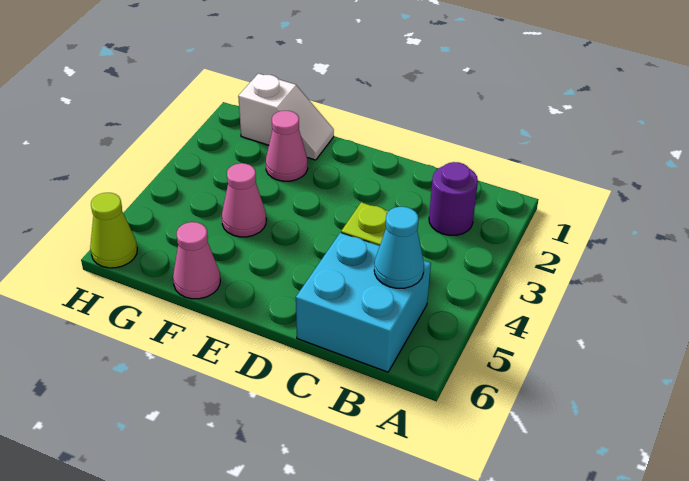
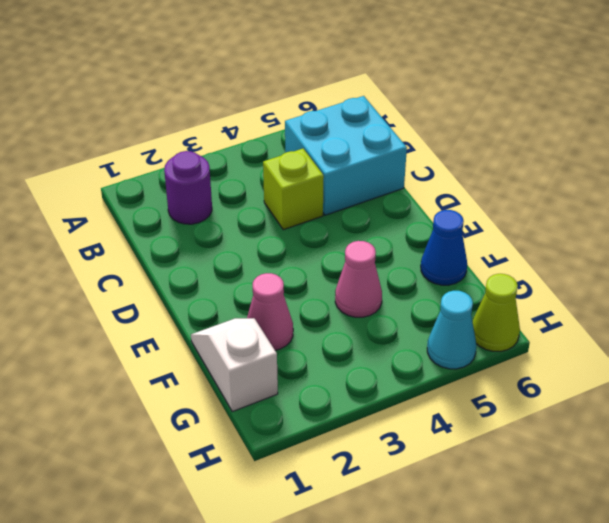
cyan cone B5 level 2 -> cyan cone H5 level 1
pink cone F6 level 1 -> blue cone F6 level 1

